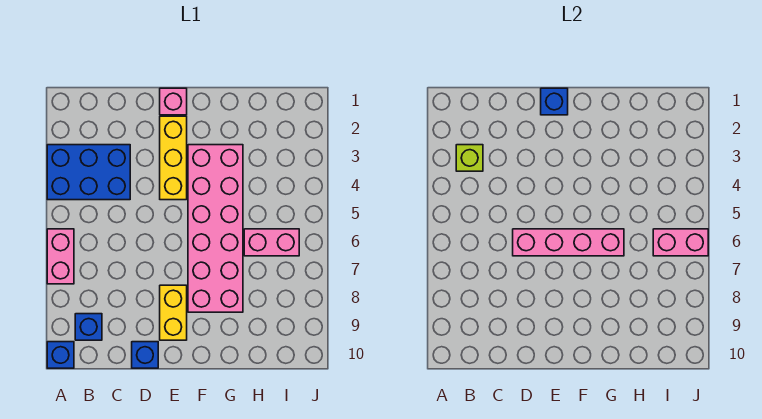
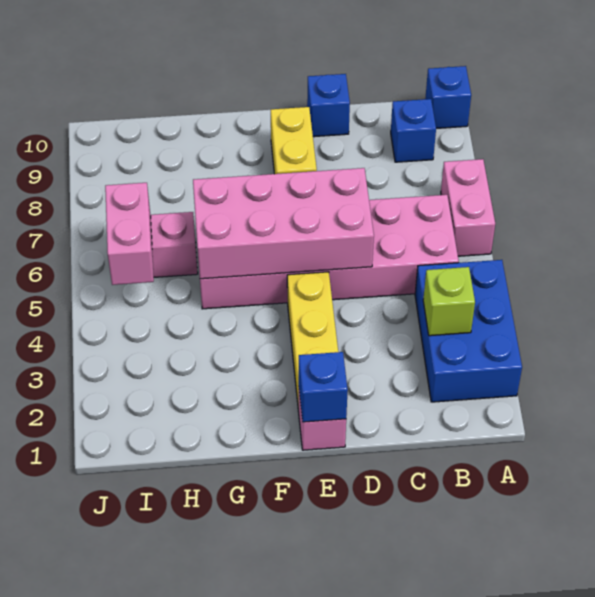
blue brick A3:C4 level 1 -> blue brick A2:B4 level 1
pink brick D6:G6 level 2 -> pink brick D5:G6 level 2
pink brick F3:G8 level 1 -> pink brick B5:G6 level 1
pink brick I6:J6 level 2 -> pink brick I5:I6 level 2

